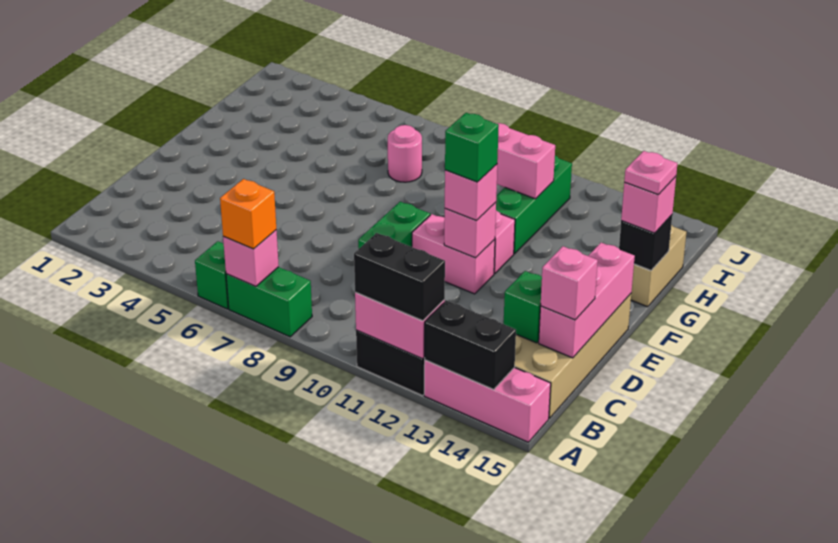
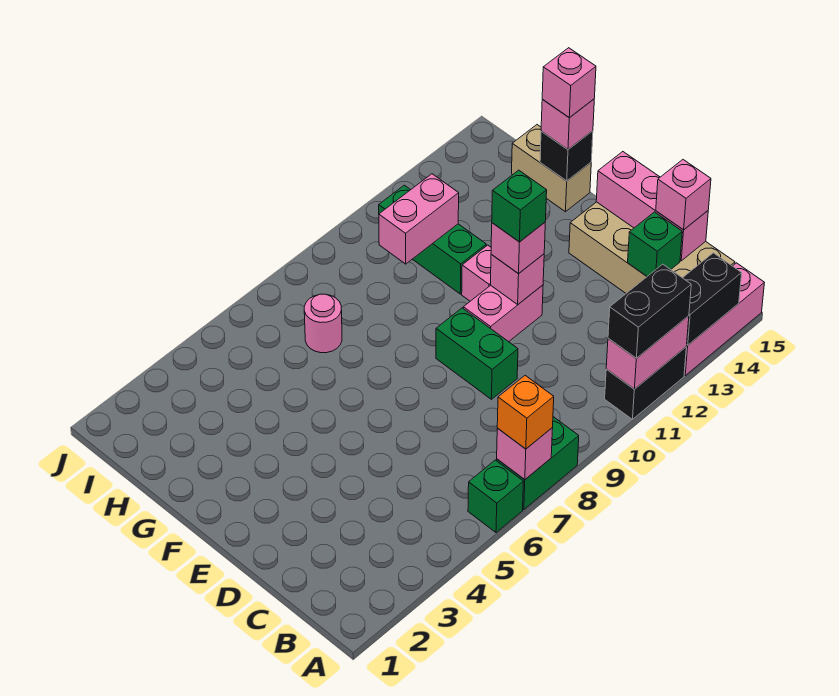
pink plate G15 level 4 -> pink brick G15 level 4

